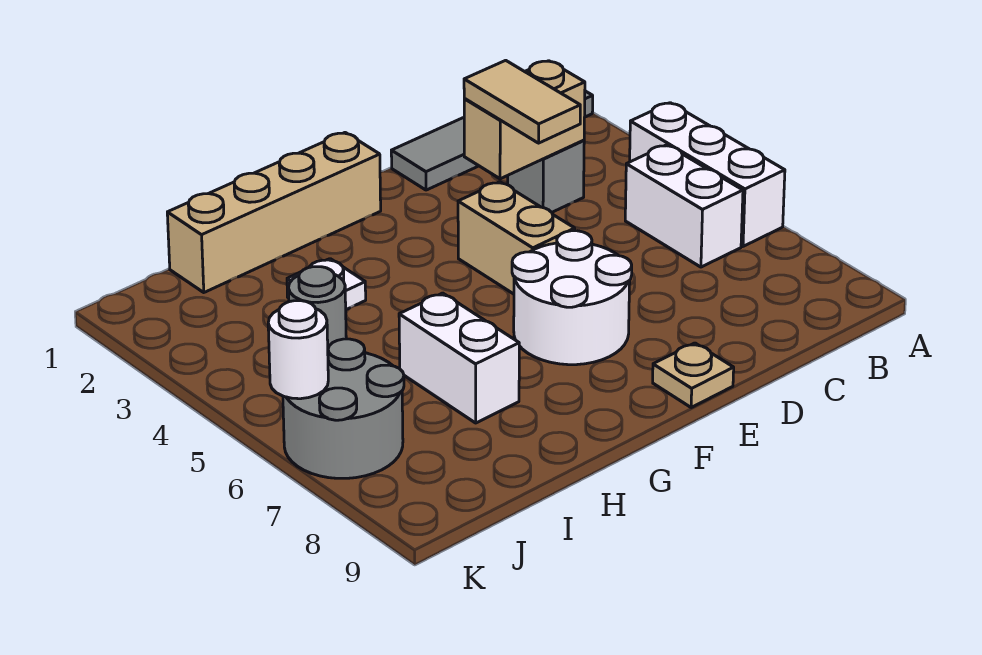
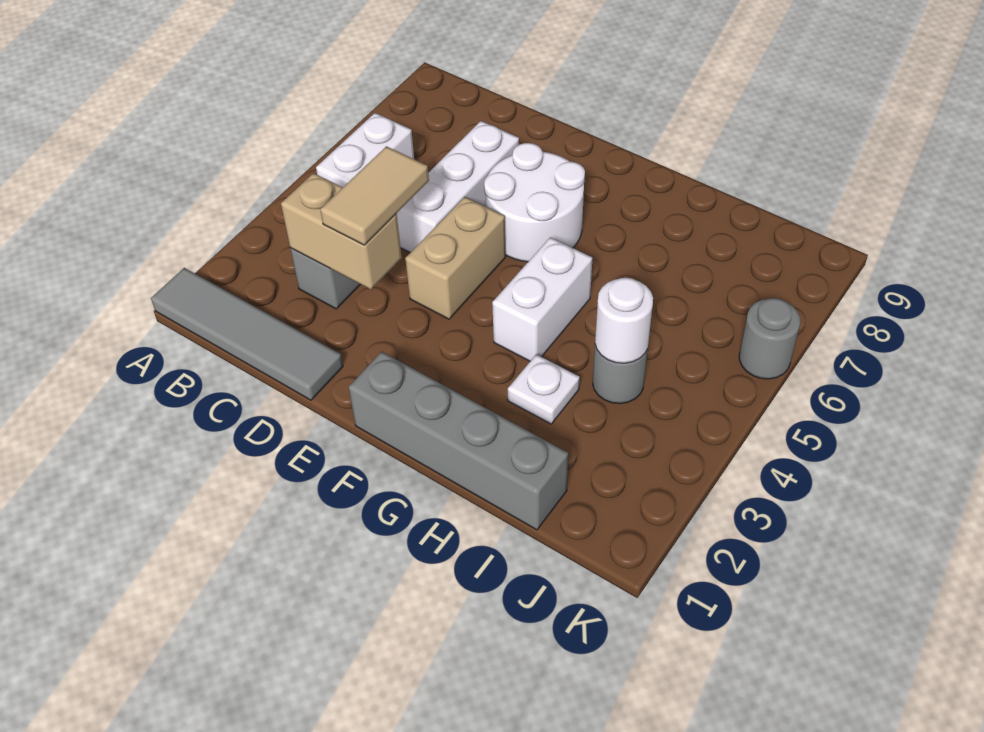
white brick A4:A6 level 1 -> white brick D5:D7 level 1
tan plate E9 level 1 -> none
tan brick F1:I1 level 1 -> grey brick F1:I1 level 1
white brick H6:H7 level 1 -> white brick G4:G5 level 1
grey round brick J6:K7 level 1 -> grey round brick K6 level 1
white round brick K6 level 2 -> white round brick I4 level 2

